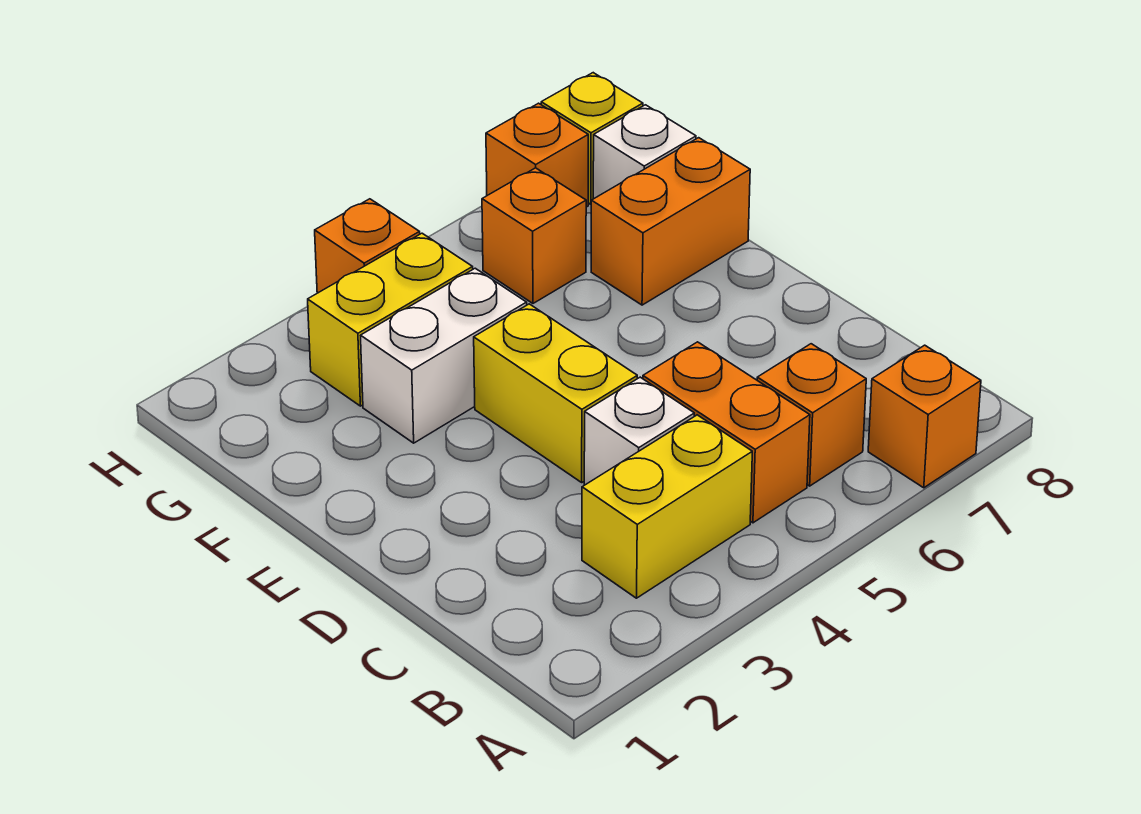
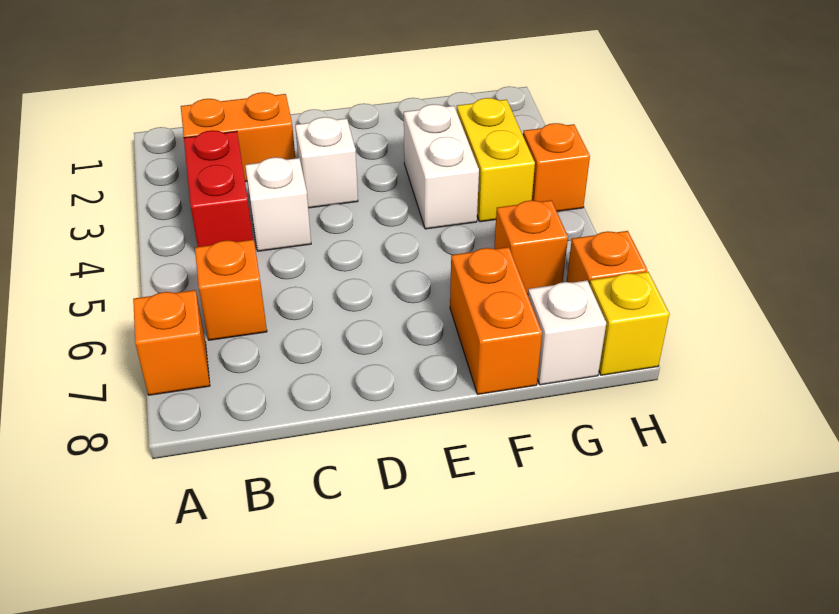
yellow brick B3:B4 level 1 -> red brick B3:B4 level 1
orange brick B5:C5 level 1 -> orange brick B2:C2 level 1
none -> white brick D3 level 1
yellow brick D4:E4 level 1 -> none

